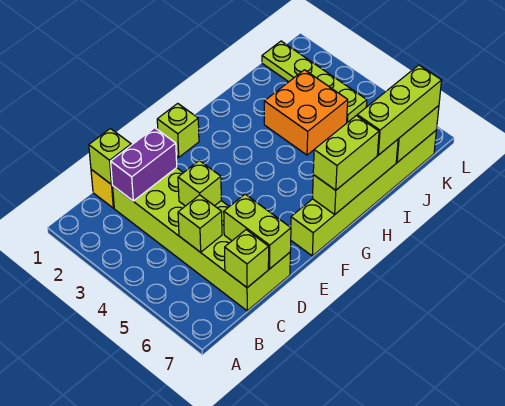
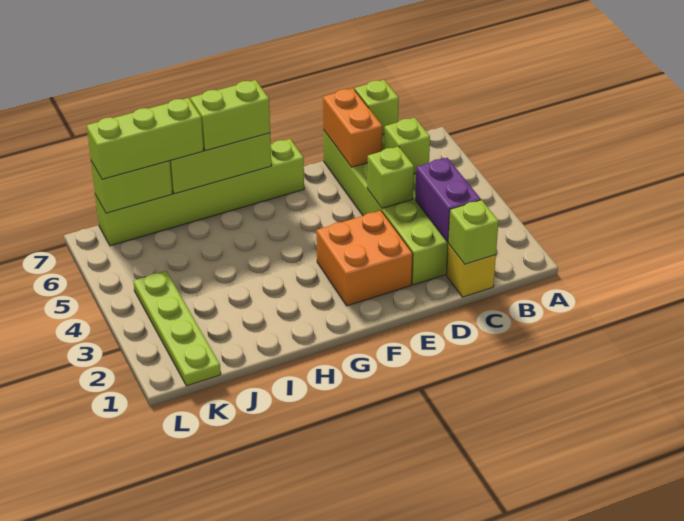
purple brick C2:D2 level 2 -> purple brick C2:C3 level 2
lime brick D6:D7 level 2 -> orange brick D6:D7 level 2
lime brick F1 level 1 -> none
orange brick I3:J4 level 1 -> orange brick E2:F3 level 1

